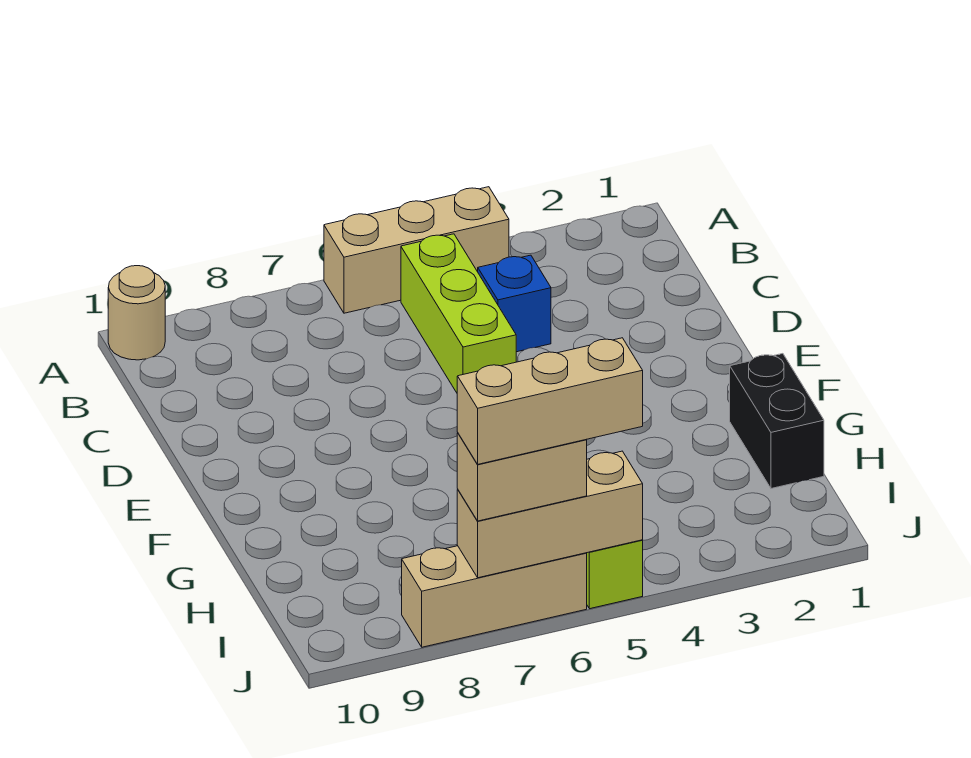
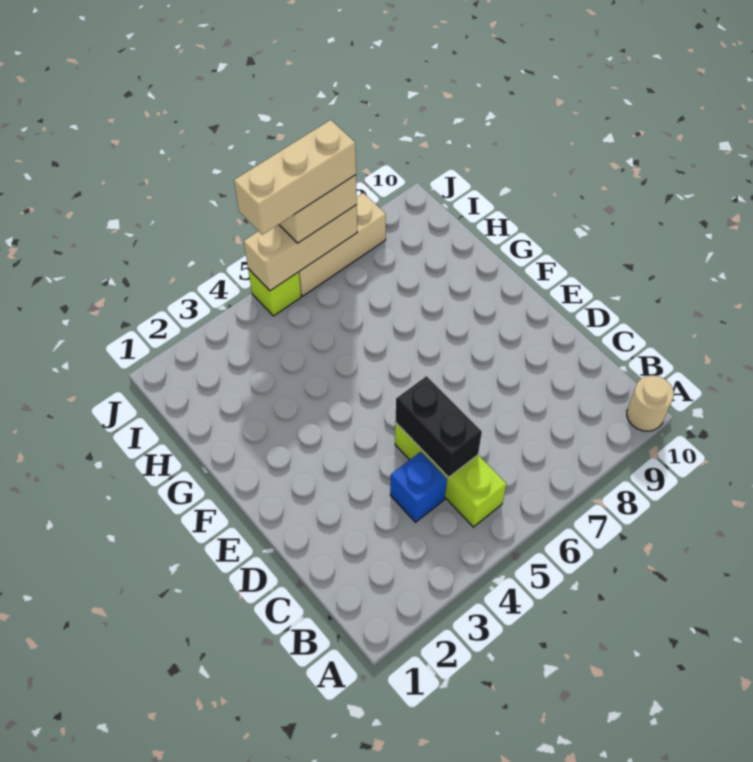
tan brick A4:A6 level 1 -> none
black brick G1:H1 level 1 -> black brick C5:D5 level 2

